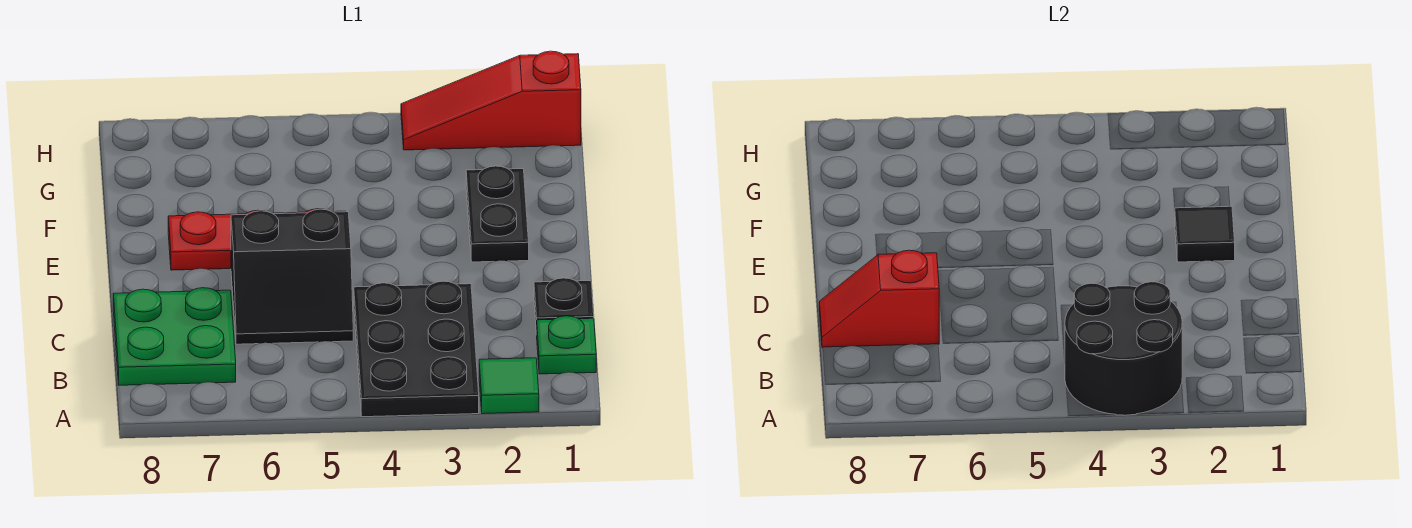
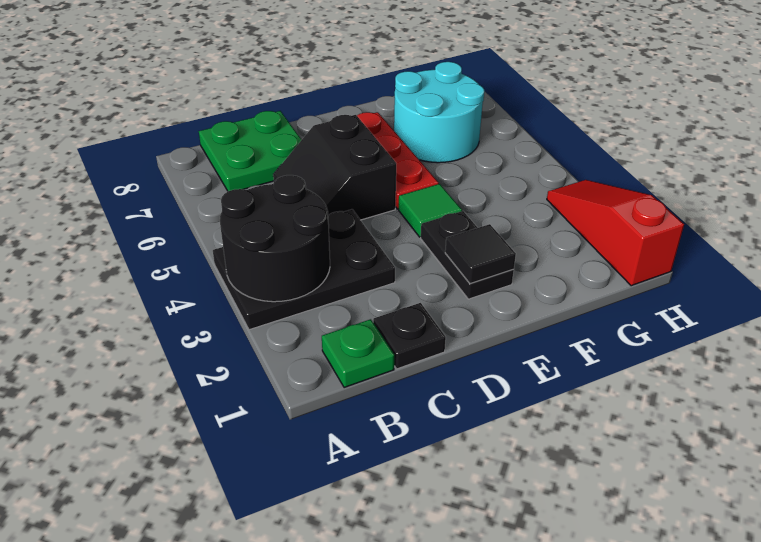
green tile A2 level 1 -> green tile E4 level 1
red slope C7:C8 level 2 top 7 -> none
black plate E2:F2 level 1 -> black plate E2:E3 level 1
none -> cyan round brick F6:G7 level 1

